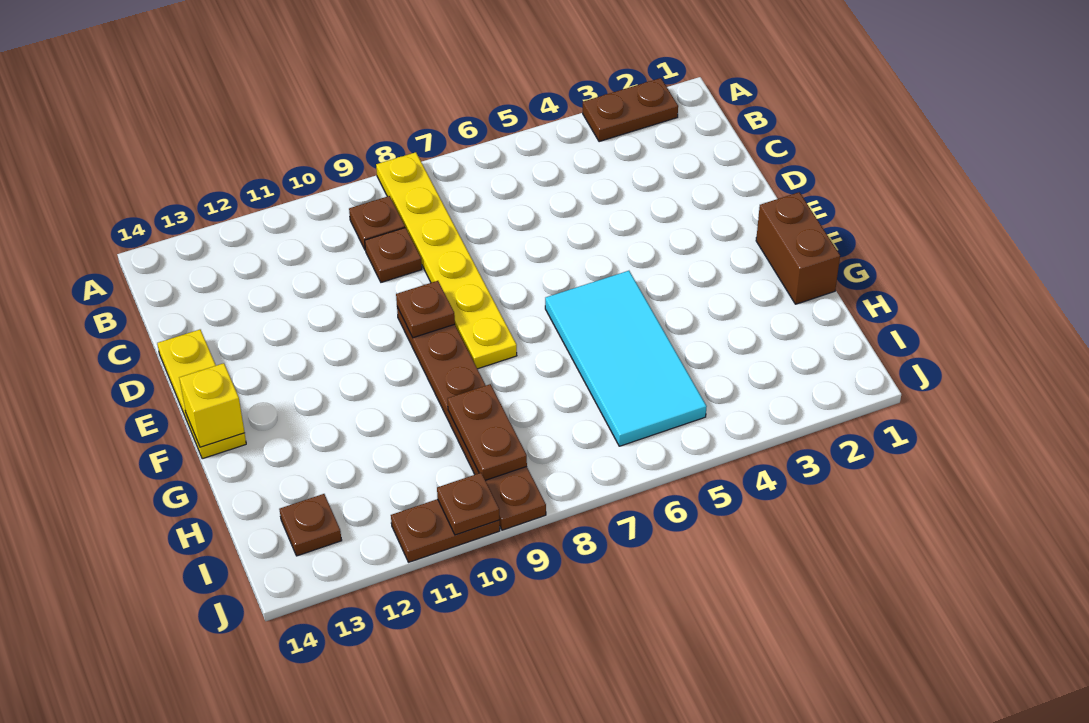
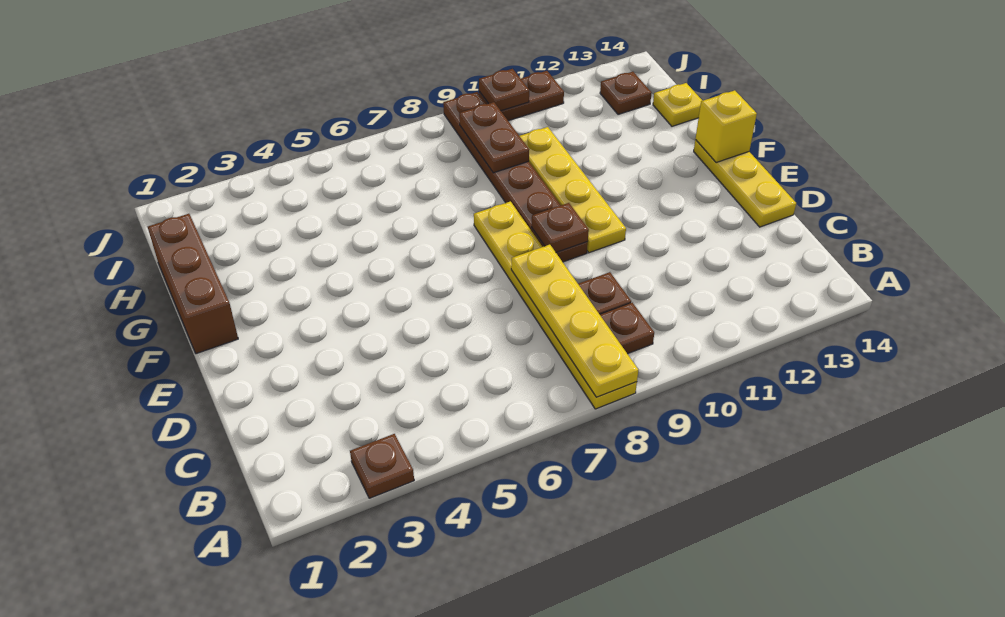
brown plate A2:A3 level 1 -> brown plate A3 level 1
none -> yellow plate A8:D8 level 2
none -> yellow plate E10:H10 level 1
brown brick F1:G1 level 1 -> brown brick F1:H1 level 1
cyan tile F5:I6 level 1 -> none
none -> yellow plate H14 level 1

